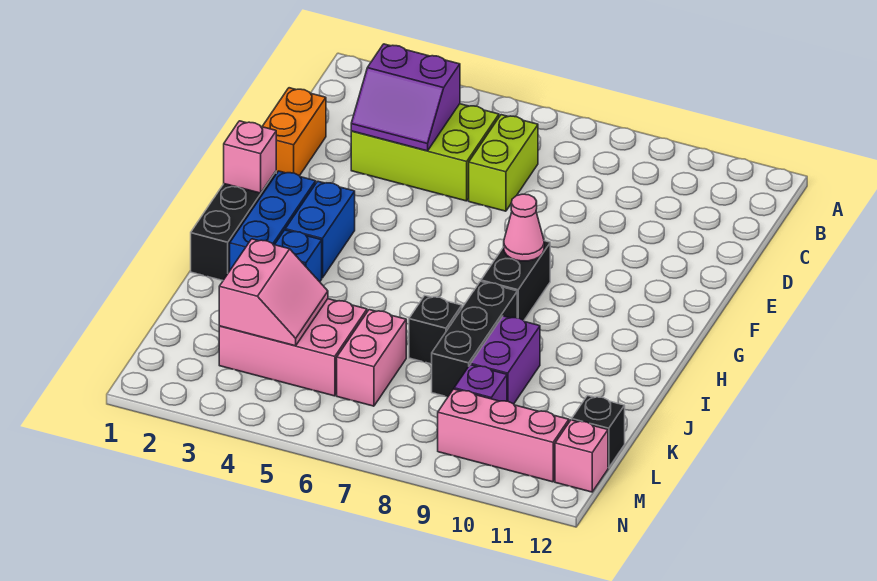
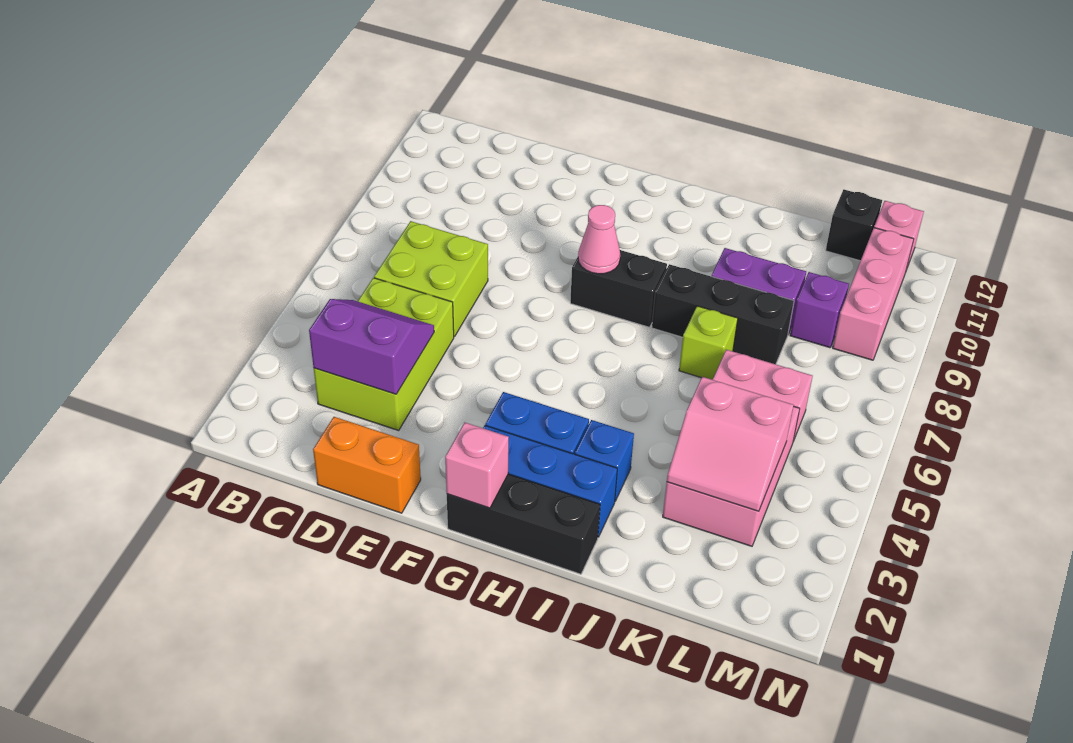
purple slope C3:D4 level 2 top C -> purple slope C3:D4 level 2 top 3
lime brick C6:D6 level 1 -> lime brick C6:D7 level 1
black brick J7 level 1 -> lime brick J7 level 1
pink slope K3:L4 level 2 top 3 -> pink slope K3:L4 level 2 top 4

